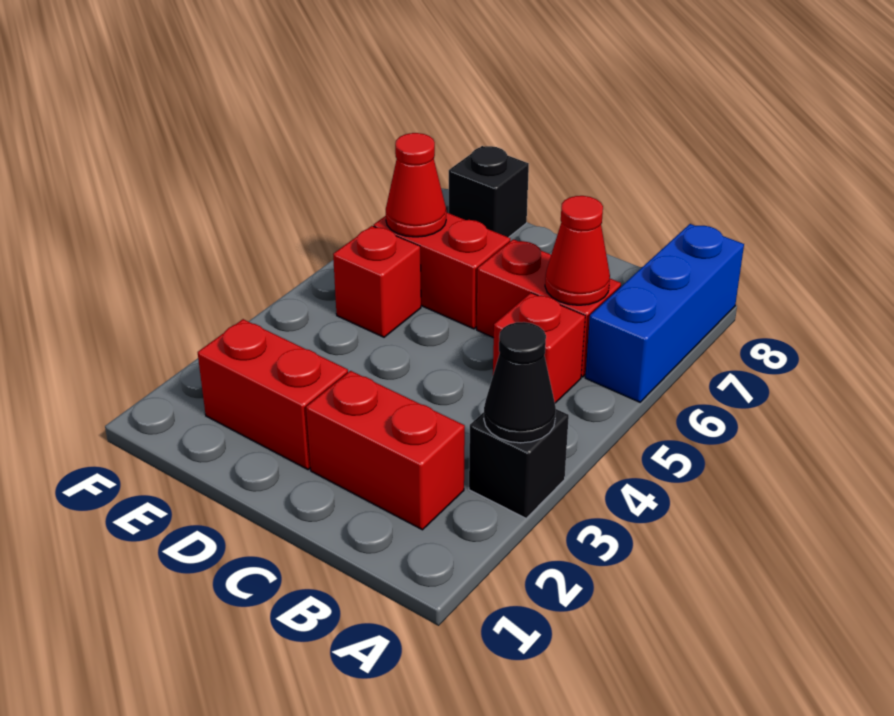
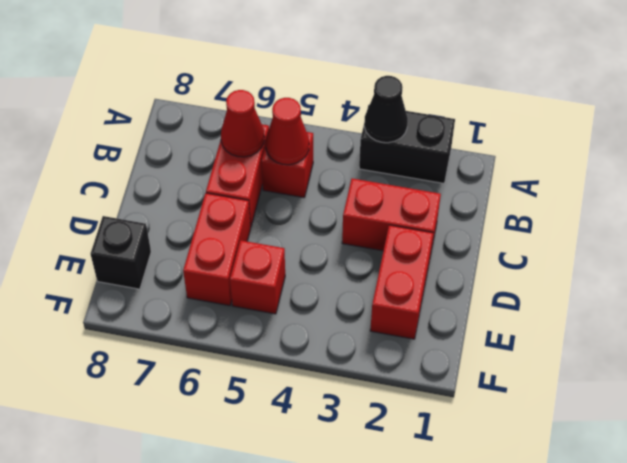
black brick A3 level 1 -> black brick A2:A3 level 1
blue brick A6:A8 level 1 -> none
red brick B2:C2 level 1 -> red brick C2:C3 level 1
red cone E6 level 2 -> red cone B5 level 2

